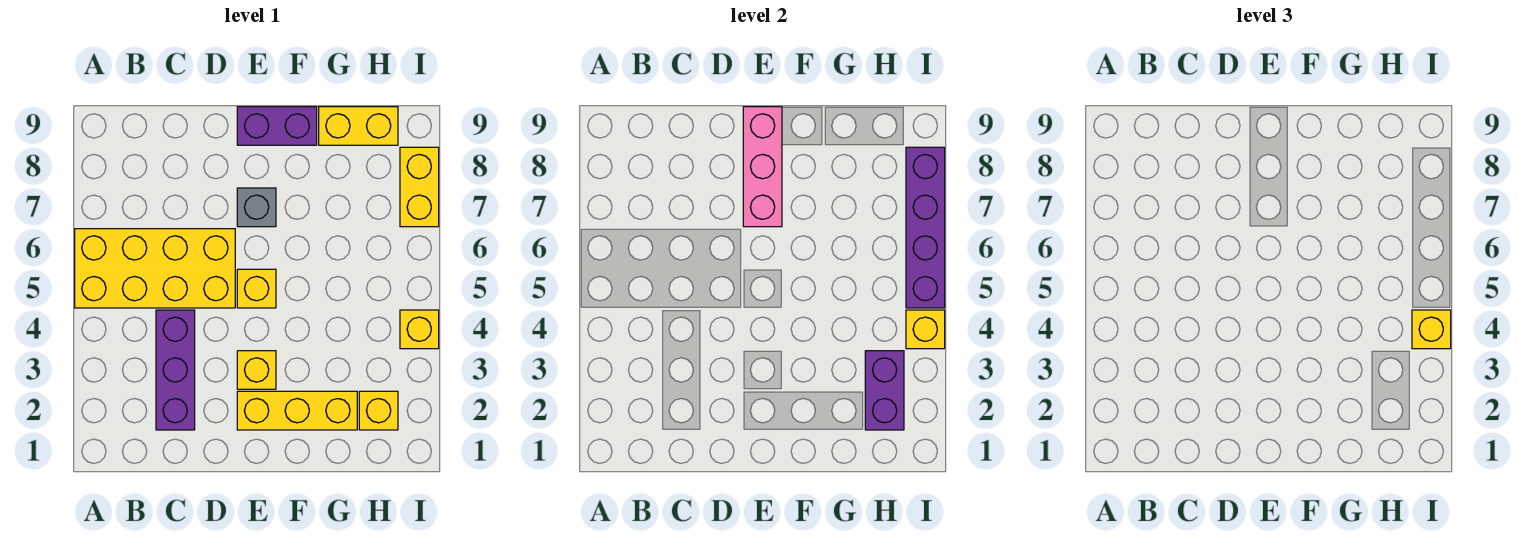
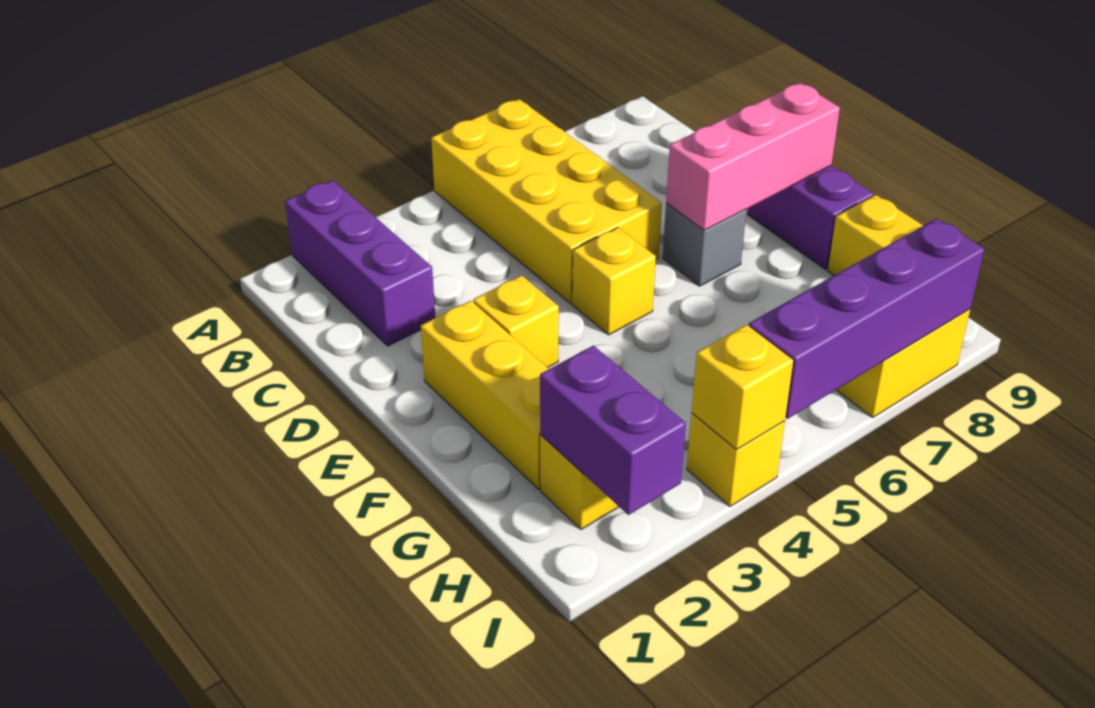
purple brick C2:C4 level 1 -> purple brick A2:C2 level 1
purple brick H2:H3 level 2 -> purple brick H2:I2 level 2
yellow brick I4 level 3 -> none

